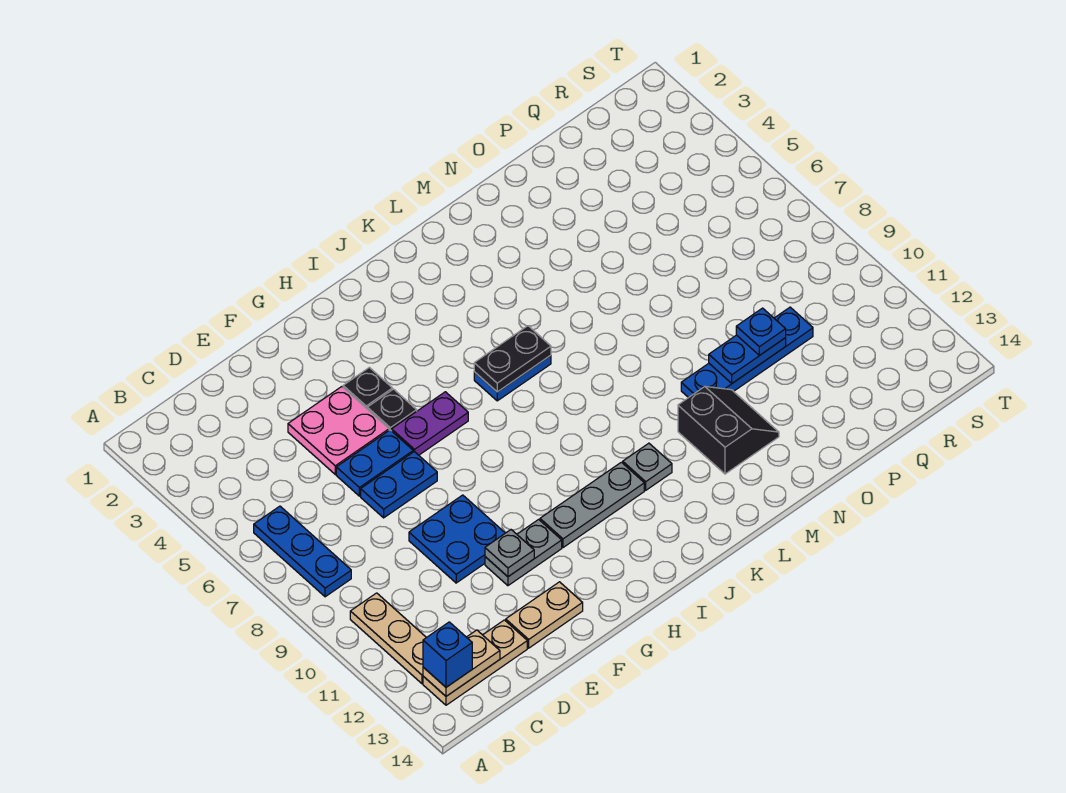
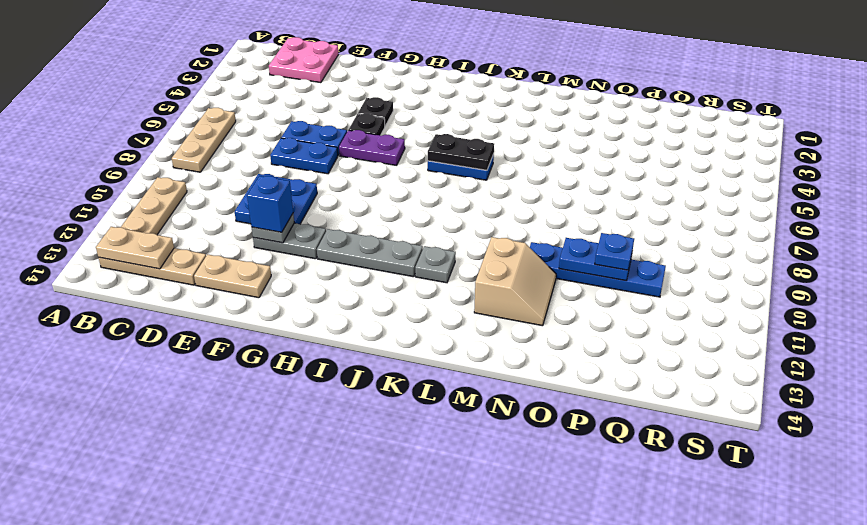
blue plate B6:B8 level 1 -> tan plate B6:B8 level 1
blue brick B13 level 3 -> blue brick F11 level 3
pink plate E4:F5 level 1 -> pink plate C1:D2 level 1
black slope M11:N12 level 1 top M -> tan slope M11:N12 level 1 top M

